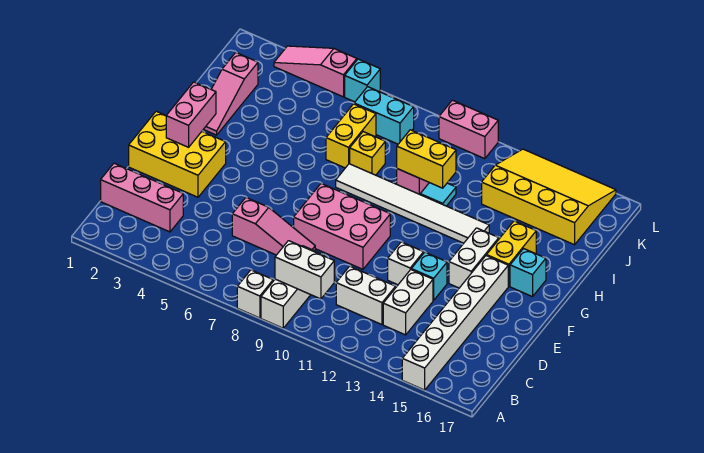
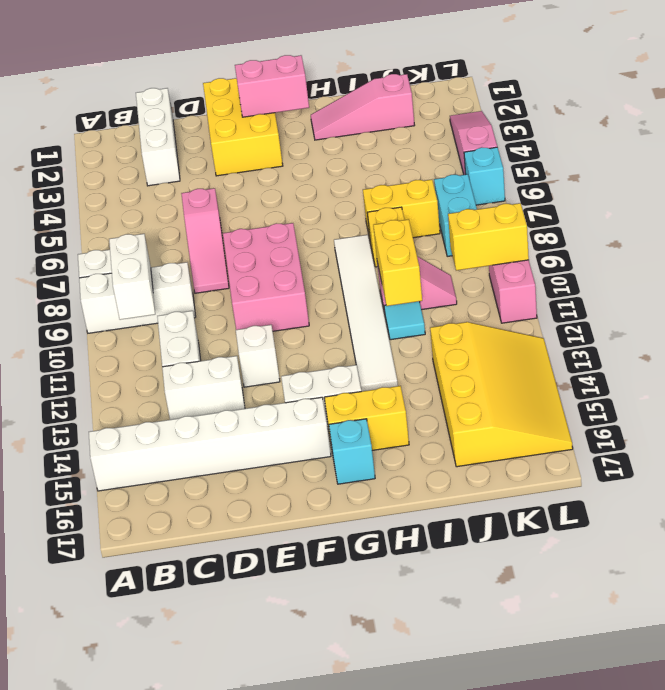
pink brick C1:C3 level 1 -> white brick C1:C3 level 1
cyan brick E13 level 1 -> none
none -> yellow brick K10:L10 level 2

